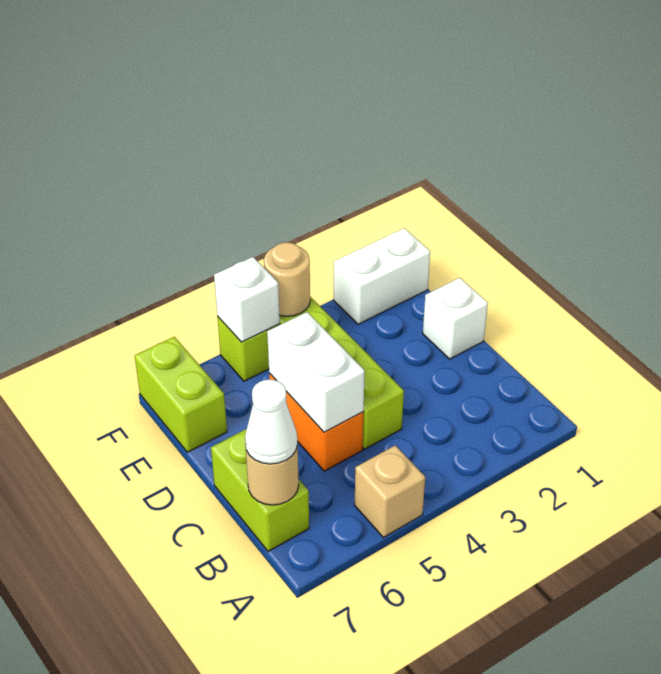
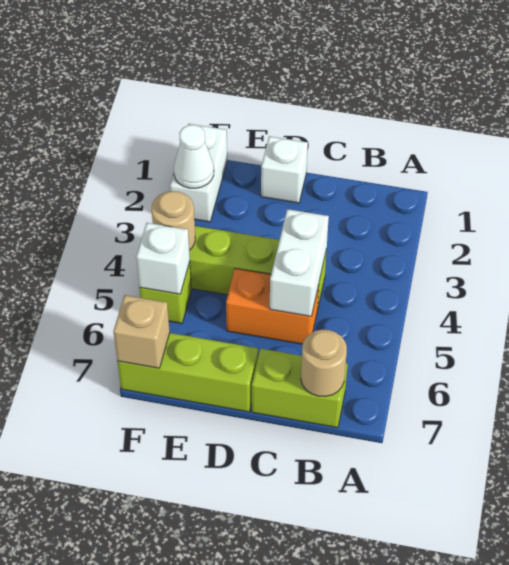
tan brick A5 level 1 -> tan brick F7 level 2
white cone B7 level 3 -> white cone F2 level 2
white brick C5:D5 level 2 -> white brick C4:C5 level 2
lime brick E7:F7 level 1 -> lime brick D7:F7 level 1

